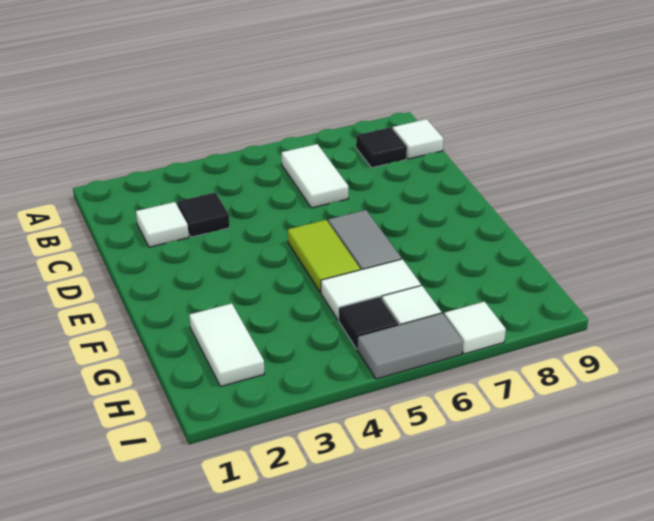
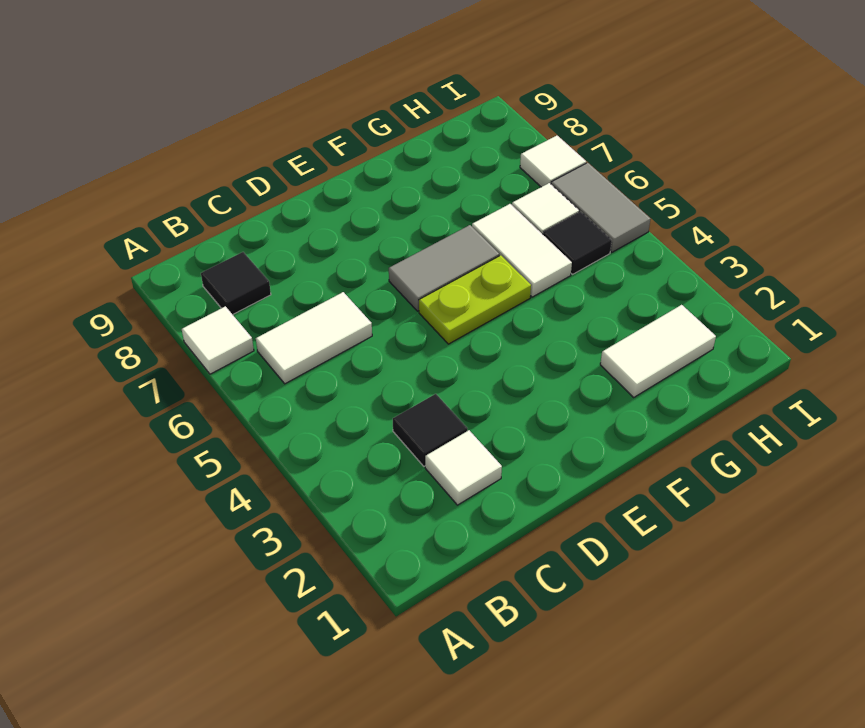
white tile B9 level 1 -> white tile A7 level 1
lime tile E5:F5 level 1 -> lime plate E5:F5 level 1

